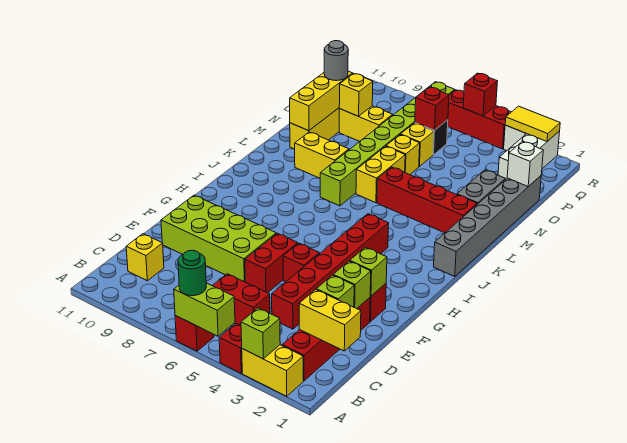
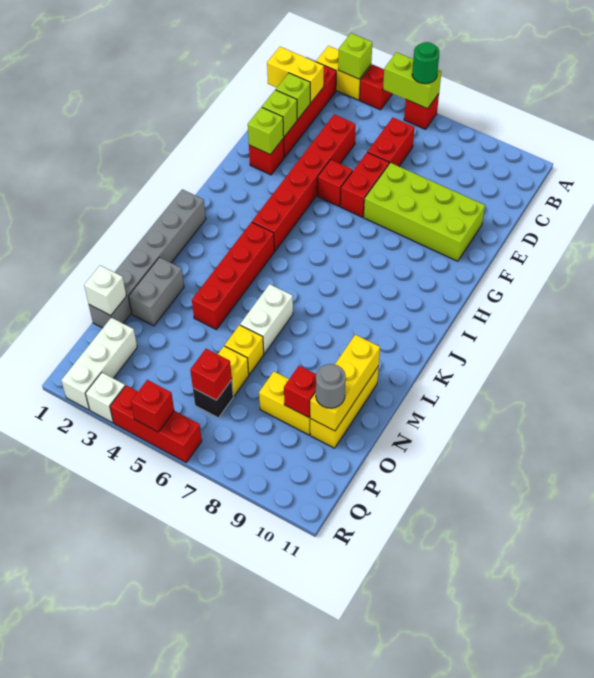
red brick C5:C6 level 1 -> red brick C6:D6 level 1
yellow brick C10 level 1 -> none
lime brick K7:R7 level 1 -> none
red brick L2:L5 level 1 -> red brick J4:M4 level 1
yellow brick L6:M6 level 1 -> white brick L6:M6 level 1
yellow brick L8:L9 level 1 -> none
yellow brick O9 level 2 -> red brick O9 level 2
yellow tile R2:R3 level 2 -> none

